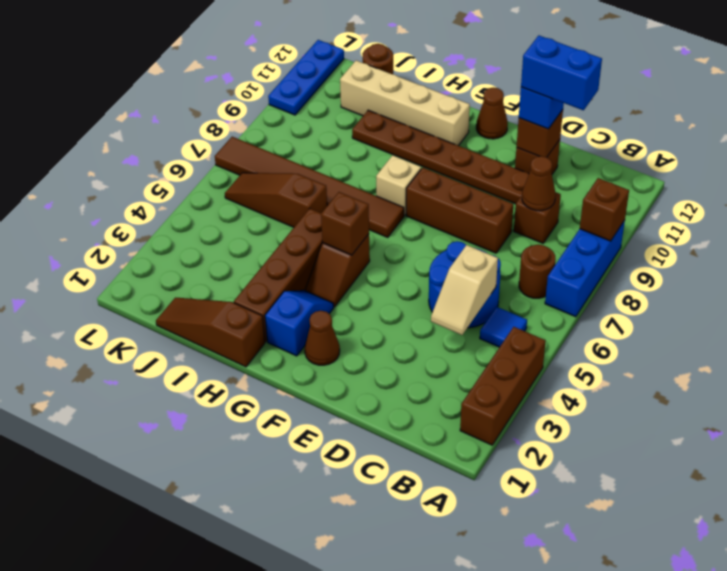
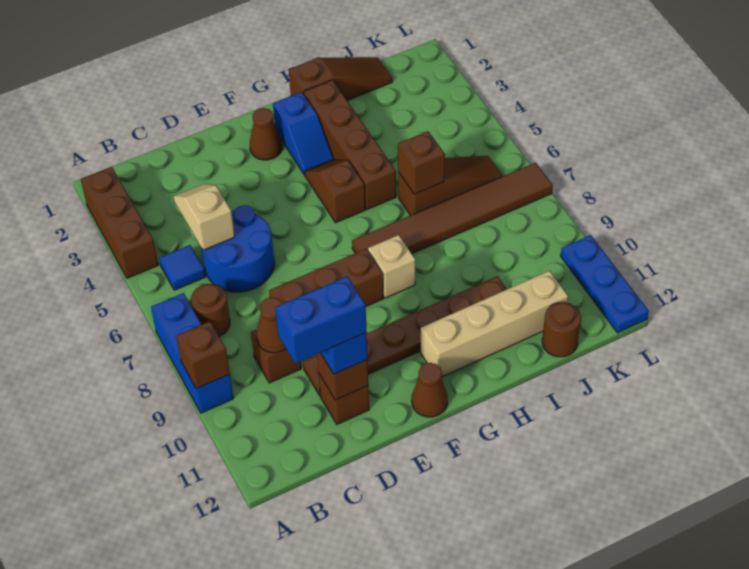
brown brick G5 level 2 -> brown brick I6 level 2

